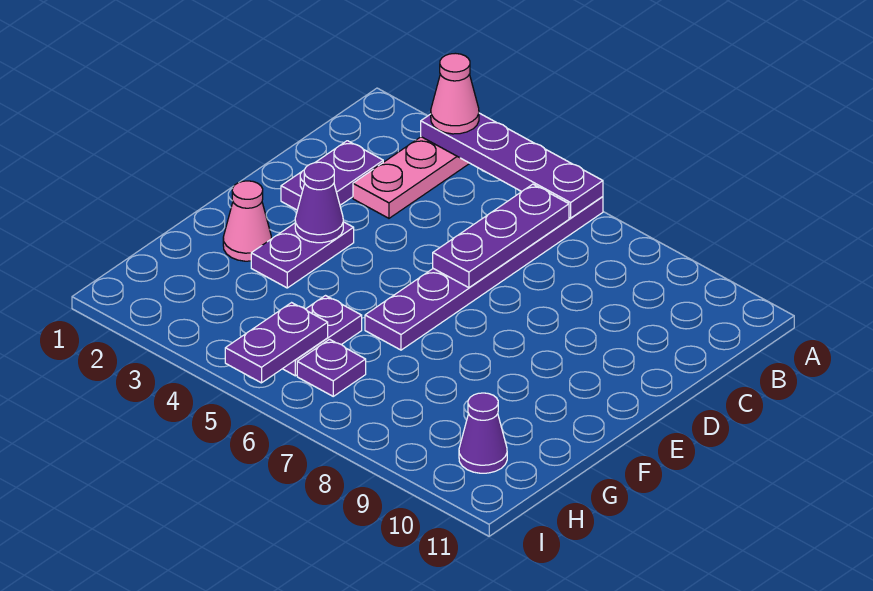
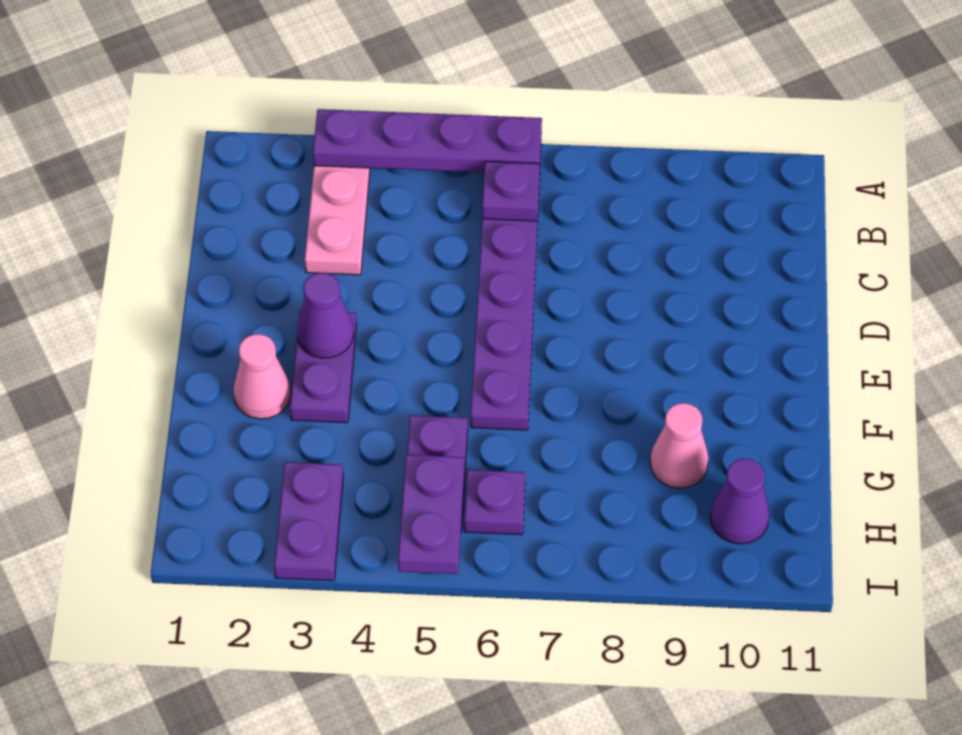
pink cone A3 level 3 -> pink cone G9 level 1
purple plate B6:D6 level 2 -> purple plate B6 level 2
purple plate C2:D2 level 1 -> purple plate H3:I3 level 1

